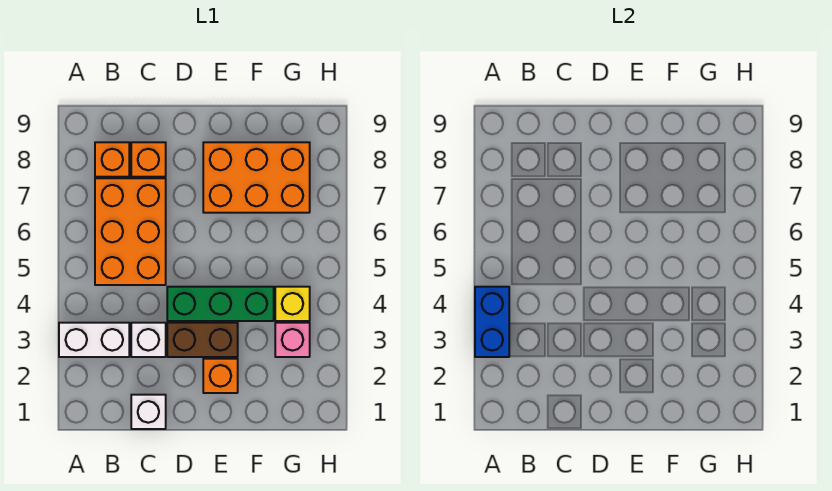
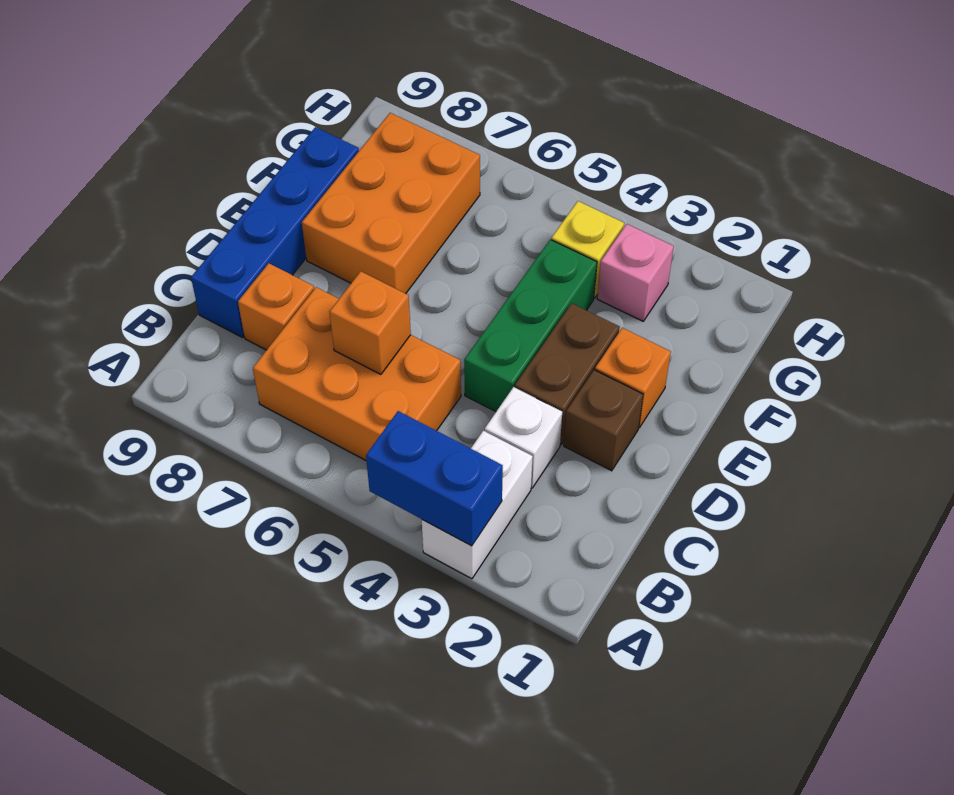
orange brick B8 level 1 -> orange brick C6 level 2
white brick C1 level 1 -> none
none -> blue brick C9:F9 level 1
none -> brown brick D2 level 1

